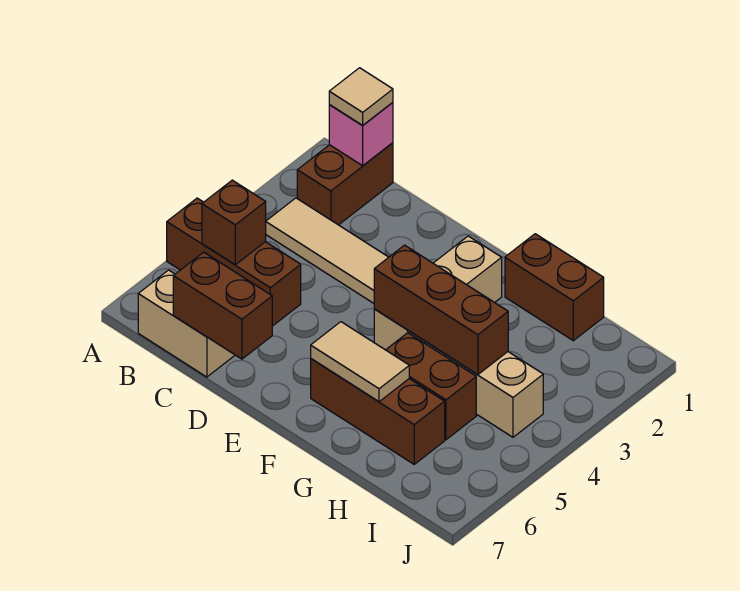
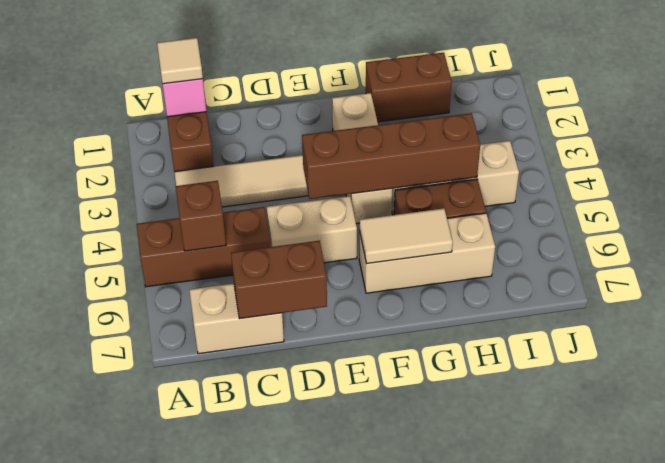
none -> tan brick D5:E5 level 1
brown brick F4:H4 level 2 -> brown brick E4:H4 level 2
brown brick F6:H6 level 1 -> tan brick F6:H6 level 1

